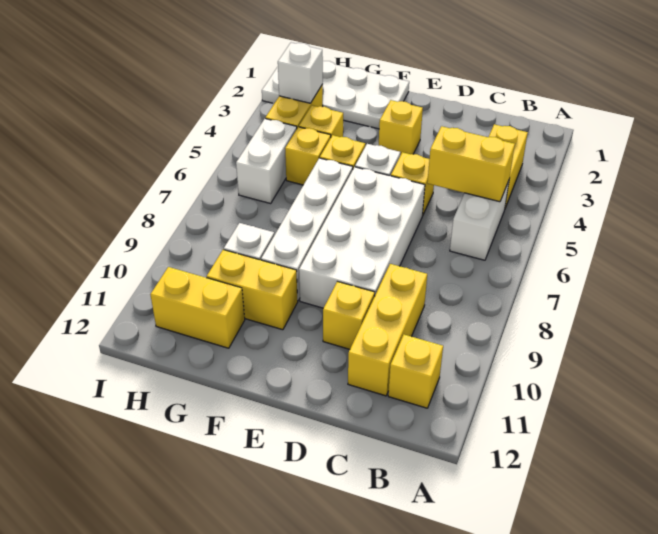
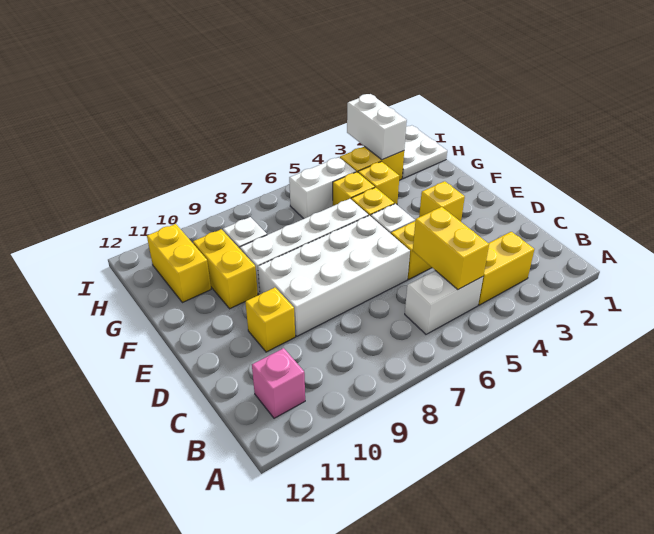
yellow brick B11 level 1 -> pink brick B11 level 1
yellow brick C9:C11 level 1 -> none
white plate F1:I2 level 1 -> white plate H1:I2 level 1
white brick H3 level 2 -> white brick H3:I3 level 2

